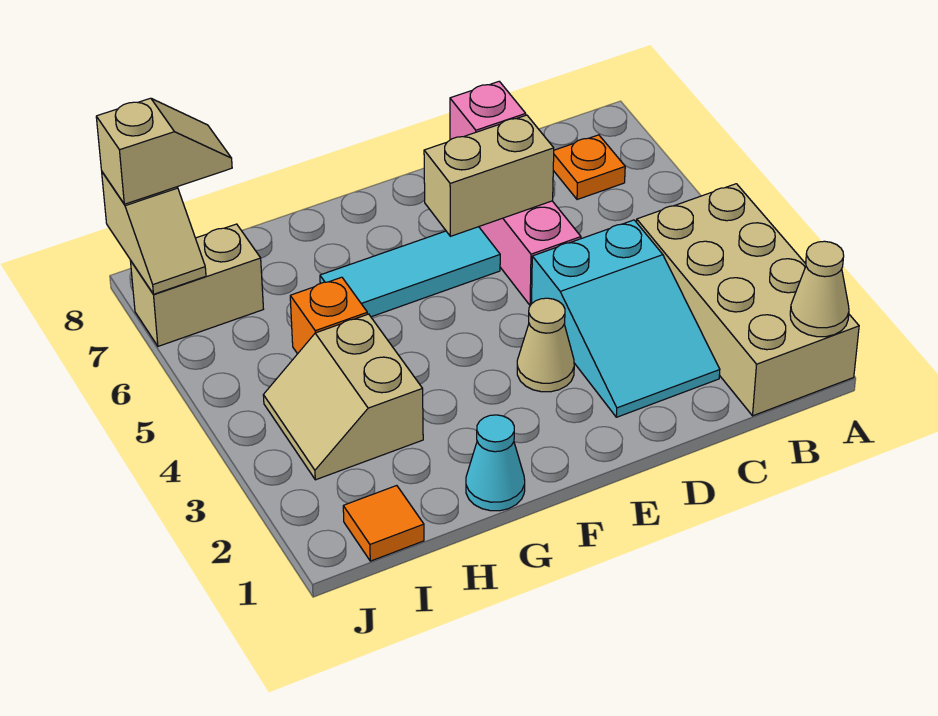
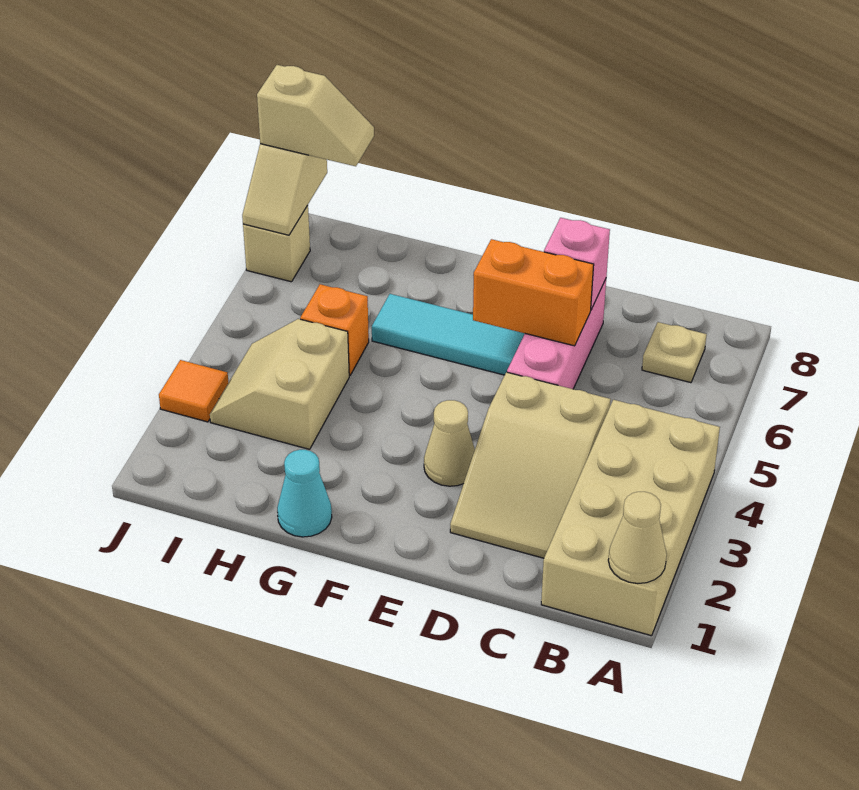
orange plate B7 level 1 -> tan plate B7 level 1
cyan slope C2:D4 level 1 top 4 -> tan slope C2:D4 level 1 top 4
tan brick D6:E6 level 2 -> orange brick D6:E6 level 2
orange tile I1 level 1 -> orange tile J3 level 1
tan brick I7:J7 level 1 -> tan brick J7 level 1

